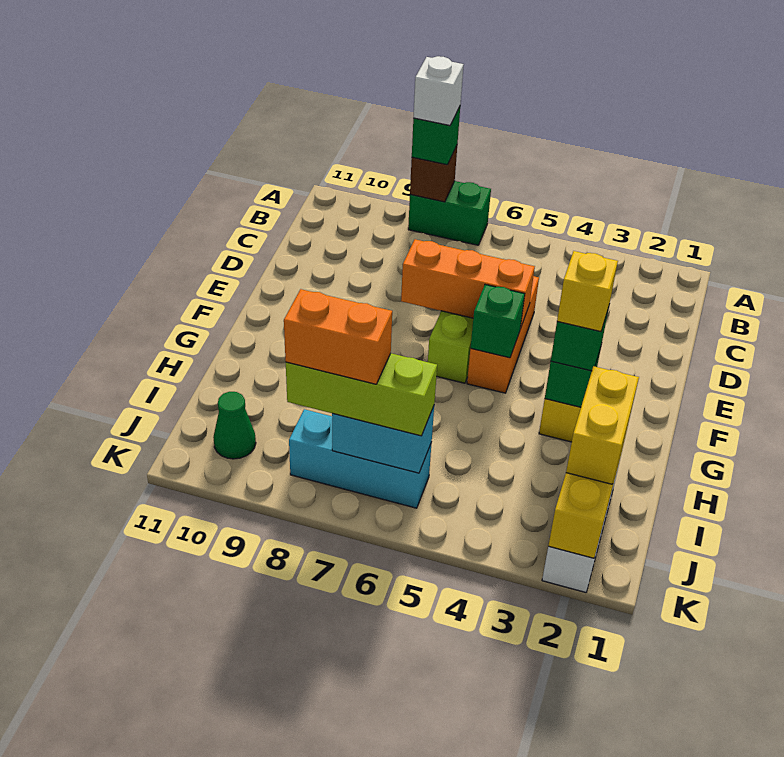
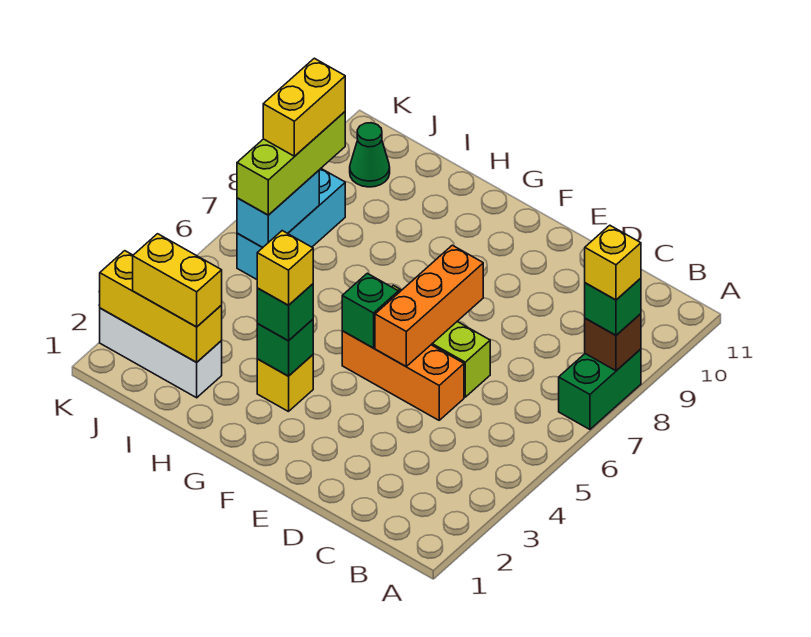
white brick A8 level 4 -> yellow brick A8 level 4
orange brick J7:J8 level 4 -> yellow brick J7:J8 level 4

